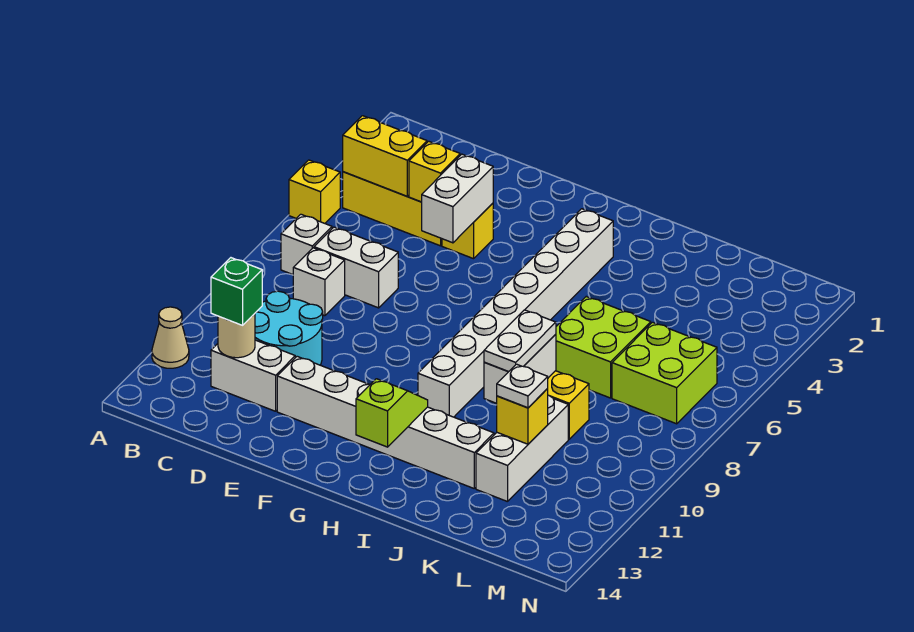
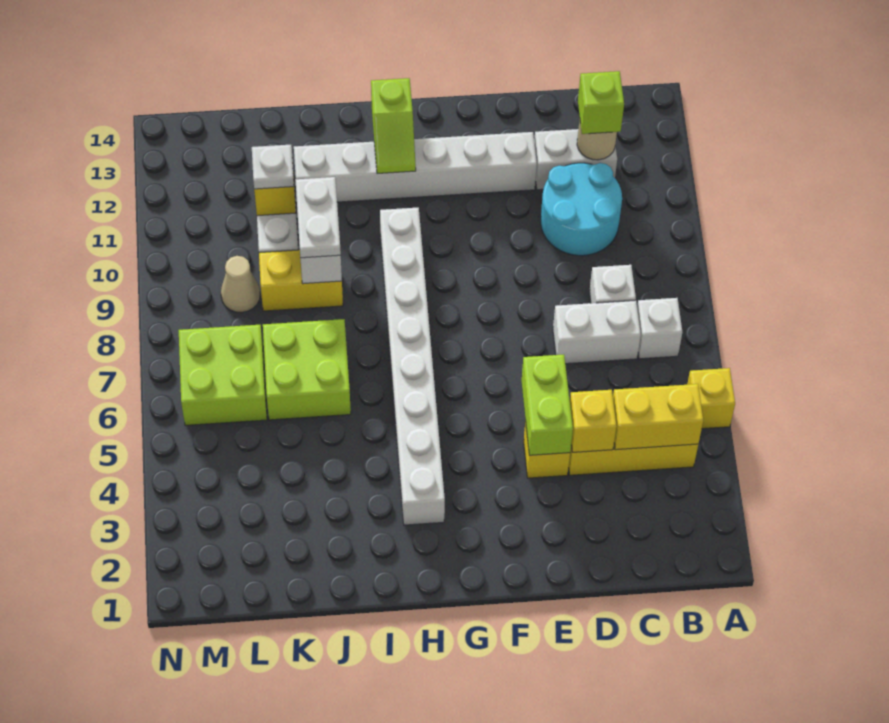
tan cone A12 level 1 -> tan cone L9 level 1
green brick C12 level 3 -> lime brick C12 level 3
white brick E4:E5 level 2 -> lime brick E4:E5 level 2

